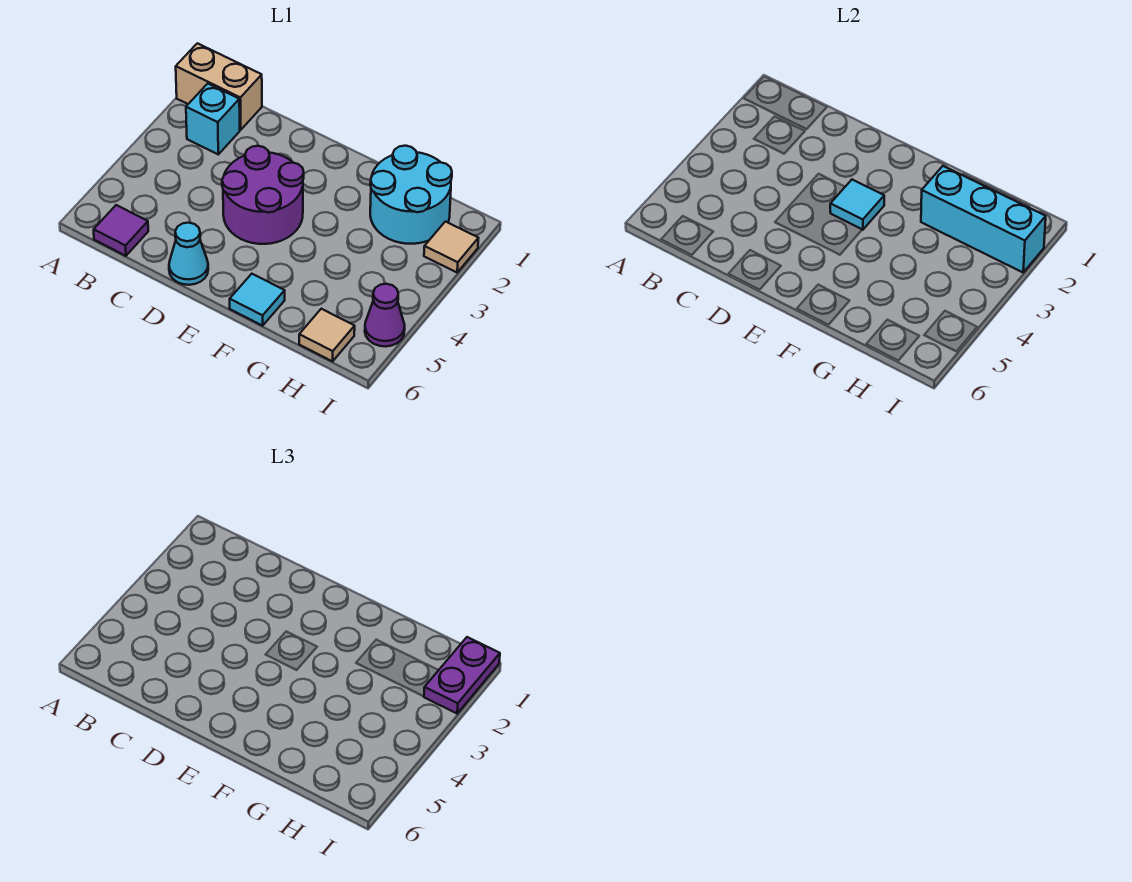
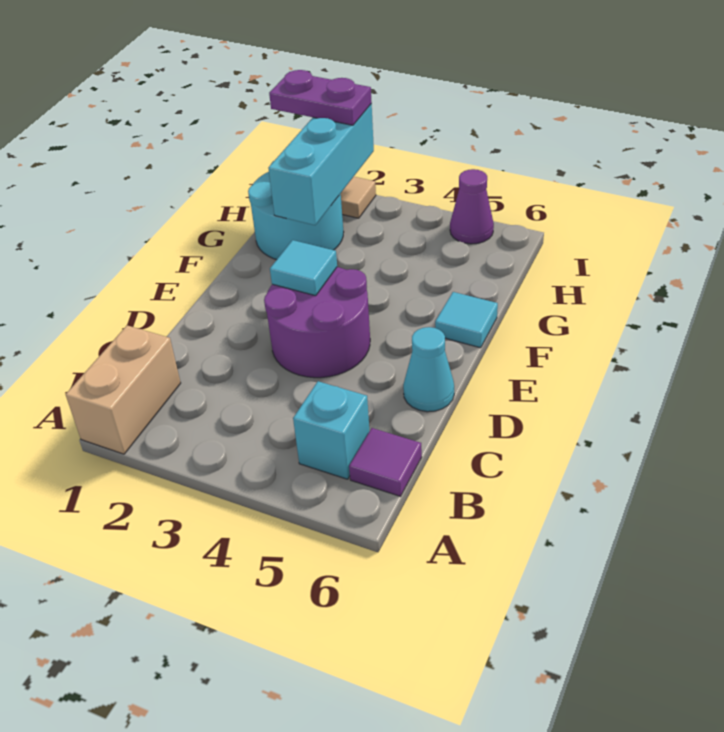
cyan brick B2 level 1 -> cyan brick B5 level 1
tan tile H6 level 1 -> none

